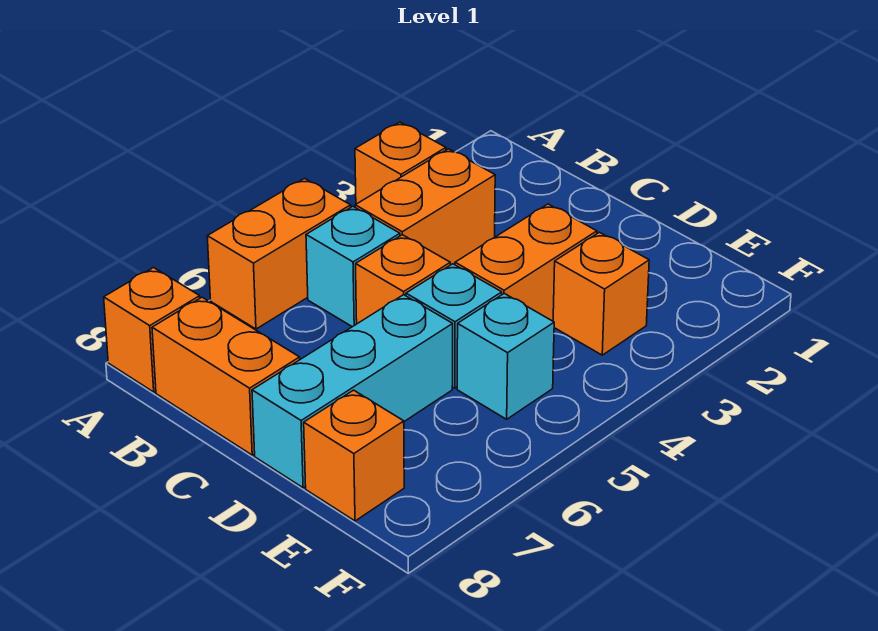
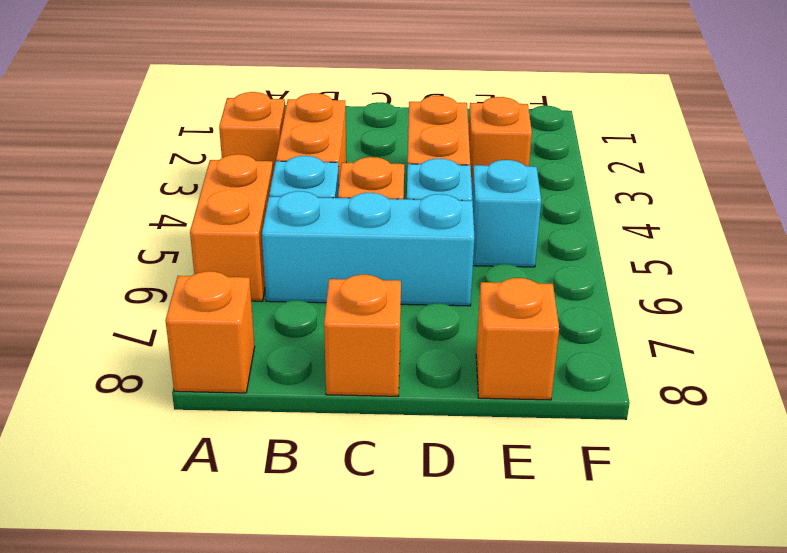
orange brick B8:C8 level 1 -> orange brick C8 level 1
cyan brick D6:D8 level 1 -> cyan brick B6:D6 level 1

